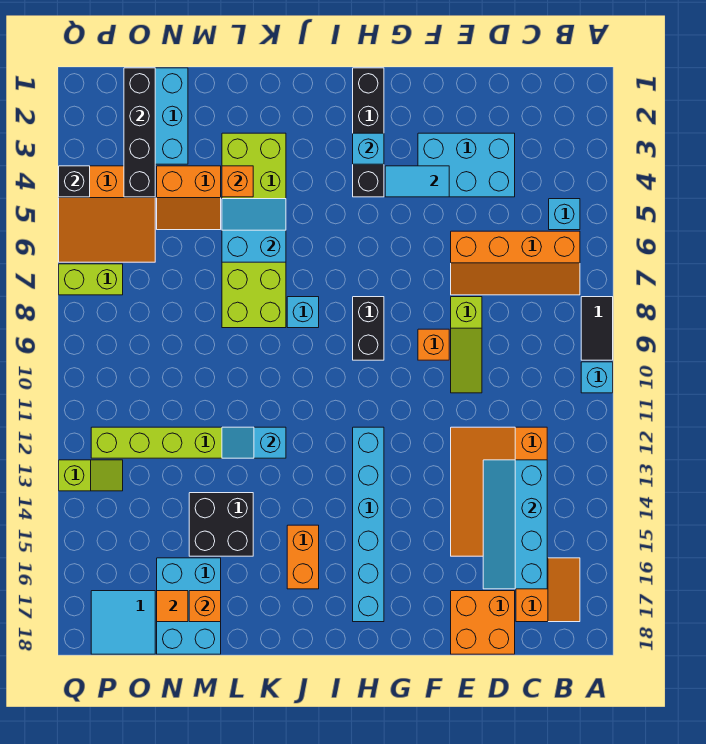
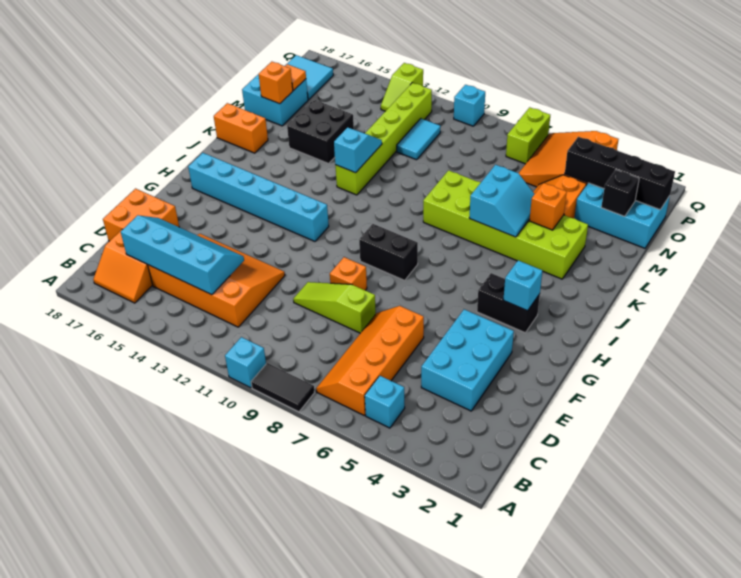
cyan tile F4:G4 level 2 -> cyan tile N11:O11 level 1
black brick H1:H4 level 1 -> black brick H3:H4 level 1
cyan brick J8 level 1 -> cyan brick Q10 level 1
orange brick J15:J16 level 1 -> orange brick K17:K18 level 1
cyan brick M16:N18 level 1 -> cyan brick M17:N18 level 1
black brick Q4 level 2 -> black brick N2 level 2

